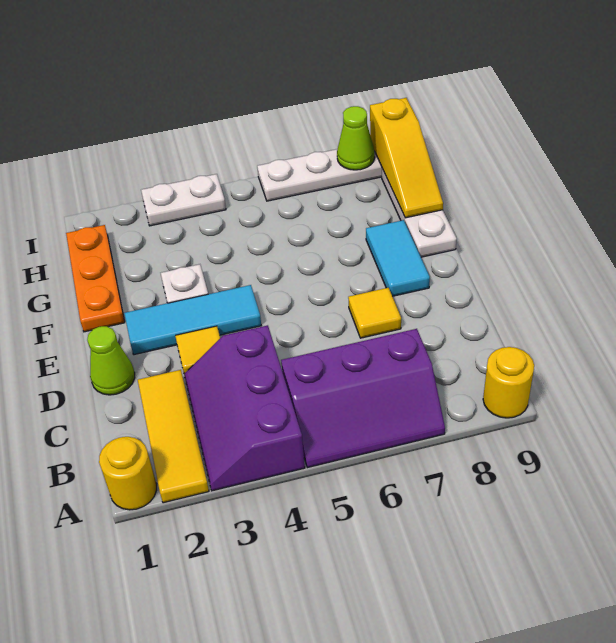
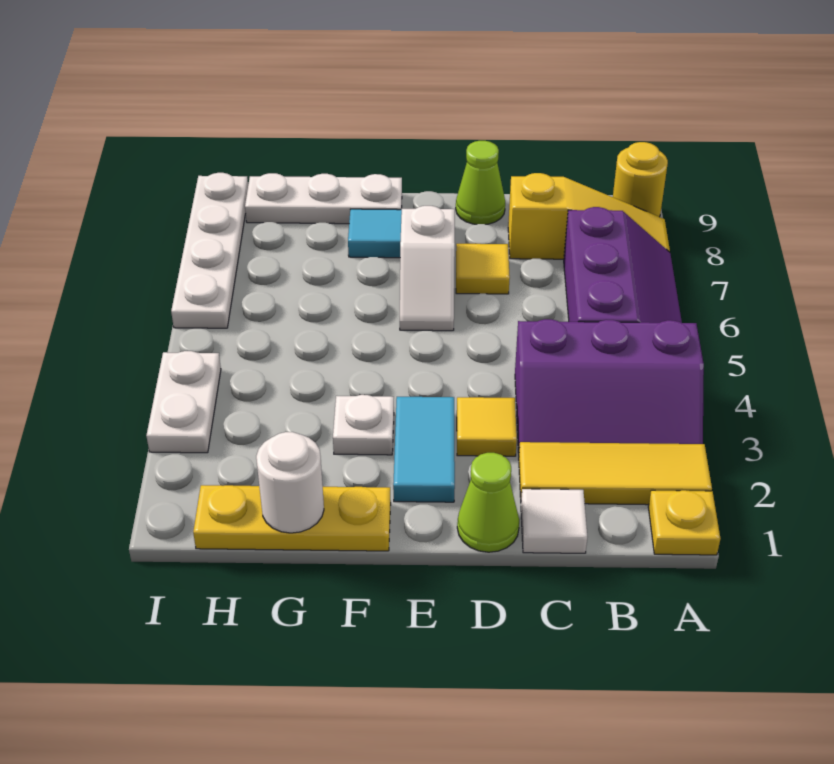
yellow round brick A1 level 1 -> yellow plate A1 level 1
none -> white tile C1 level 1
cyan tile E2:E4 level 1 -> cyan tile E2:E3 level 1
none -> white slope E6:E7 level 1 top 7
orange plate F1:H1 level 1 -> yellow plate F1:H1 level 1
none -> white round brick G1 level 2
yellow slope G9:I9 level 2 top I -> yellow slope A8:C8 level 1 top C
lime cone I8 level 2 -> lime cone D9 level 1

